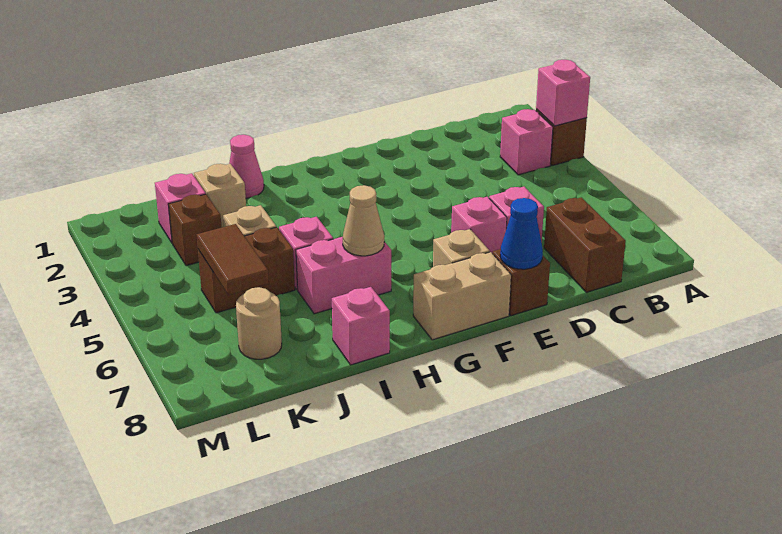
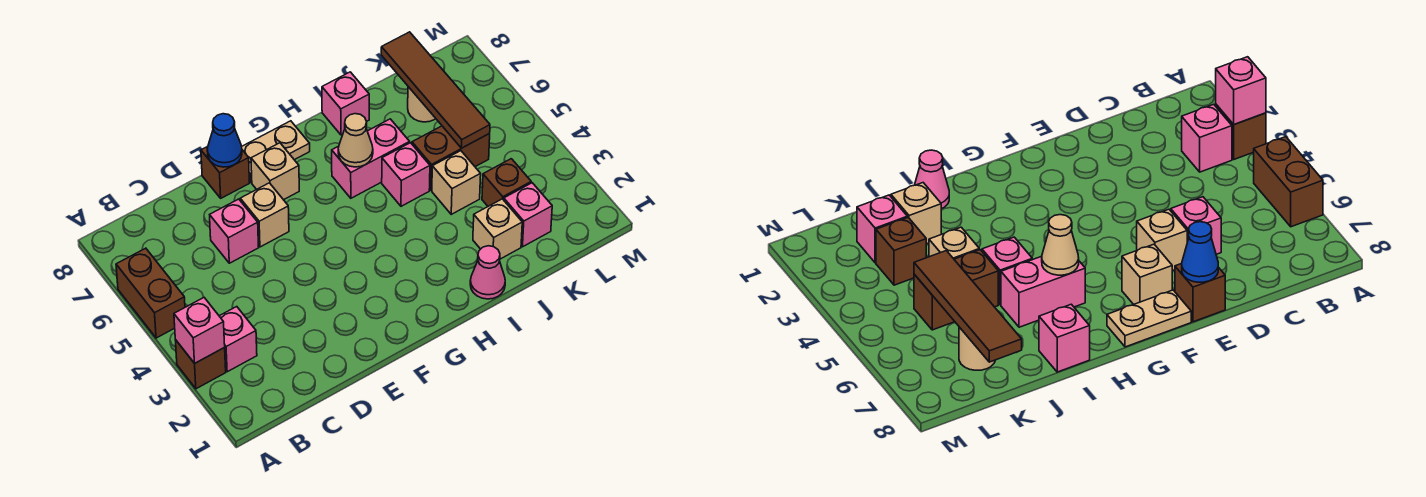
brown brick C7:C8 level 1 -> brown brick A5:A6 level 1
pink brick E6 level 1 -> tan brick E6 level 1
tan brick F8:G8 level 1 -> tan plate F8:G8 level 1
brown tile K5:K6 level 2 -> brown tile K5:K8 level 2

